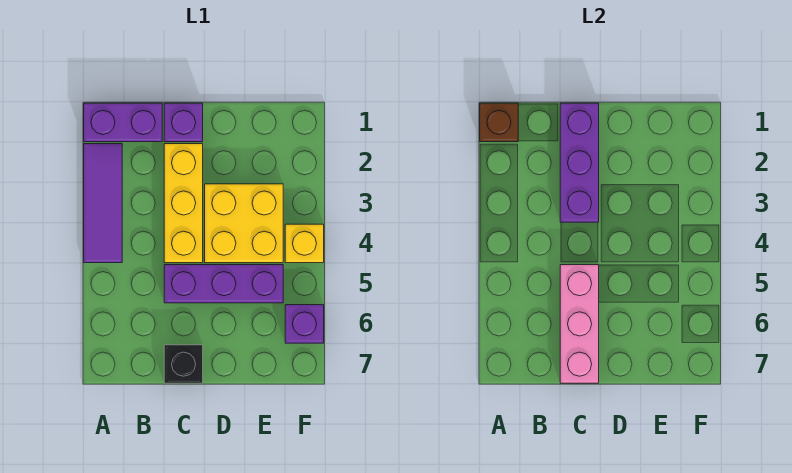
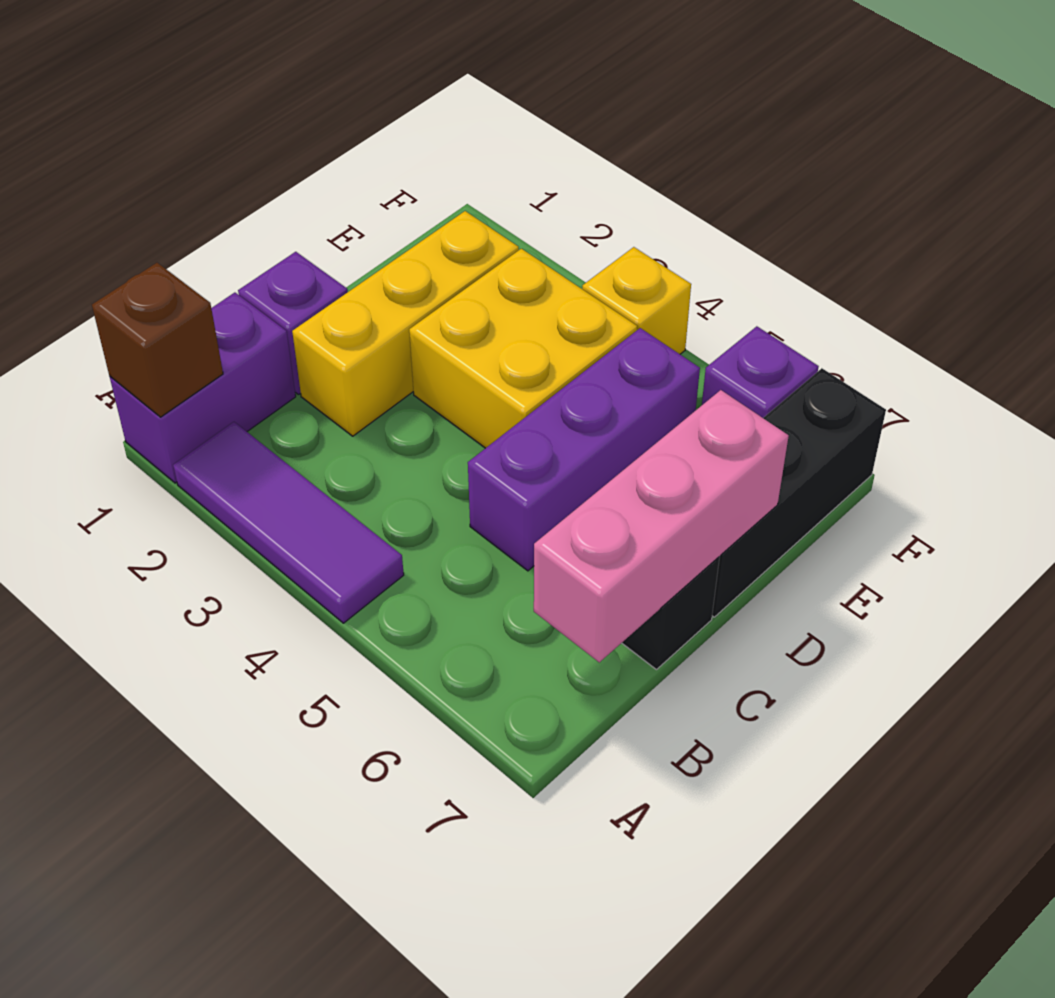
purple brick C1:C3 level 2 -> none
yellow brick C2:C4 level 1 -> yellow brick C2:E2 level 1
pink brick C5:C7 level 2 -> pink brick B7:D7 level 2
none -> black brick D7:F7 level 1

